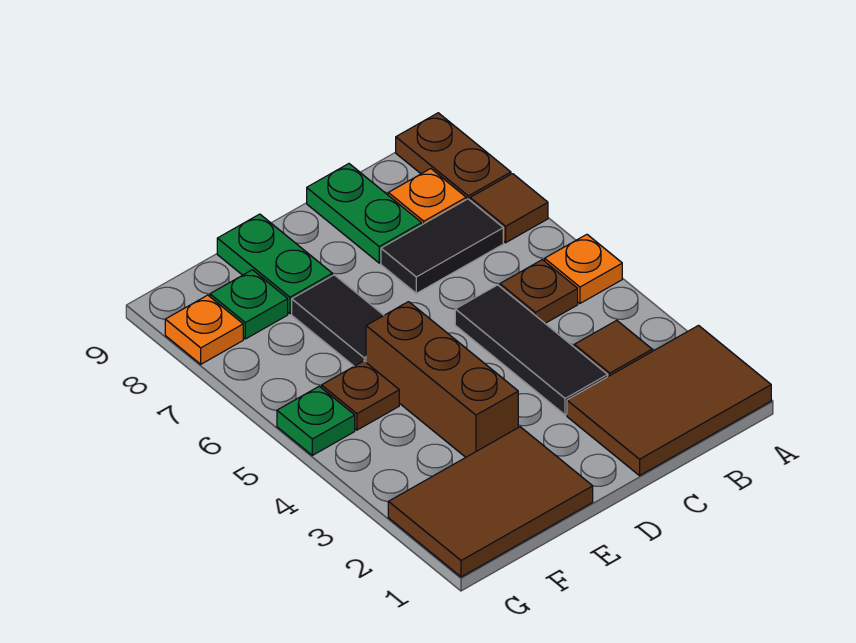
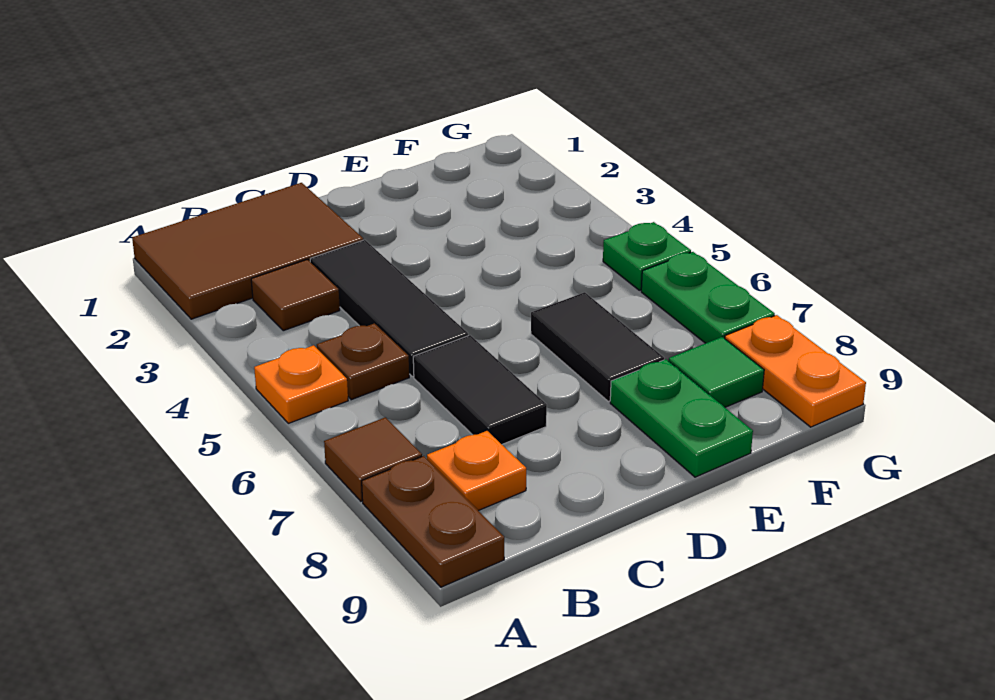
black tile B7:C7 level 1 -> black tile C6:C7 level 1
green plate C8:C9 level 1 -> green plate G6:G7 level 1
brown tile E1:G2 level 1 -> none
brown brick E3:E5 level 1 -> none
brown plate F5 level 1 -> none
green plate F8 level 1 -> green tile F8 level 1
orange plate G8 level 1 -> orange plate G8:G9 level 1

